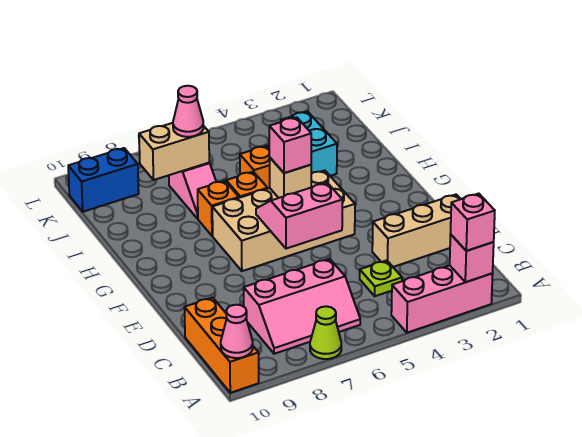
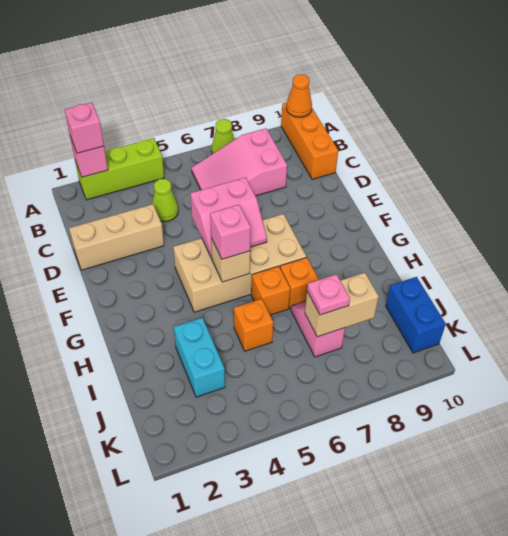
pink brick A2:A4 level 1 -> lime brick A2:A4 level 1
pink cone A10 level 2 -> orange cone A10 level 2
pink slope B6:C8 level 1 top C -> pink slope B6:C8 level 1 top 8
lime plate C4 level 1 -> lime cone C4 level 1
pink cone J7 level 3 -> pink plate J7 level 3
blue brick K9:K10 level 1 -> blue brick J10:K10 level 1

